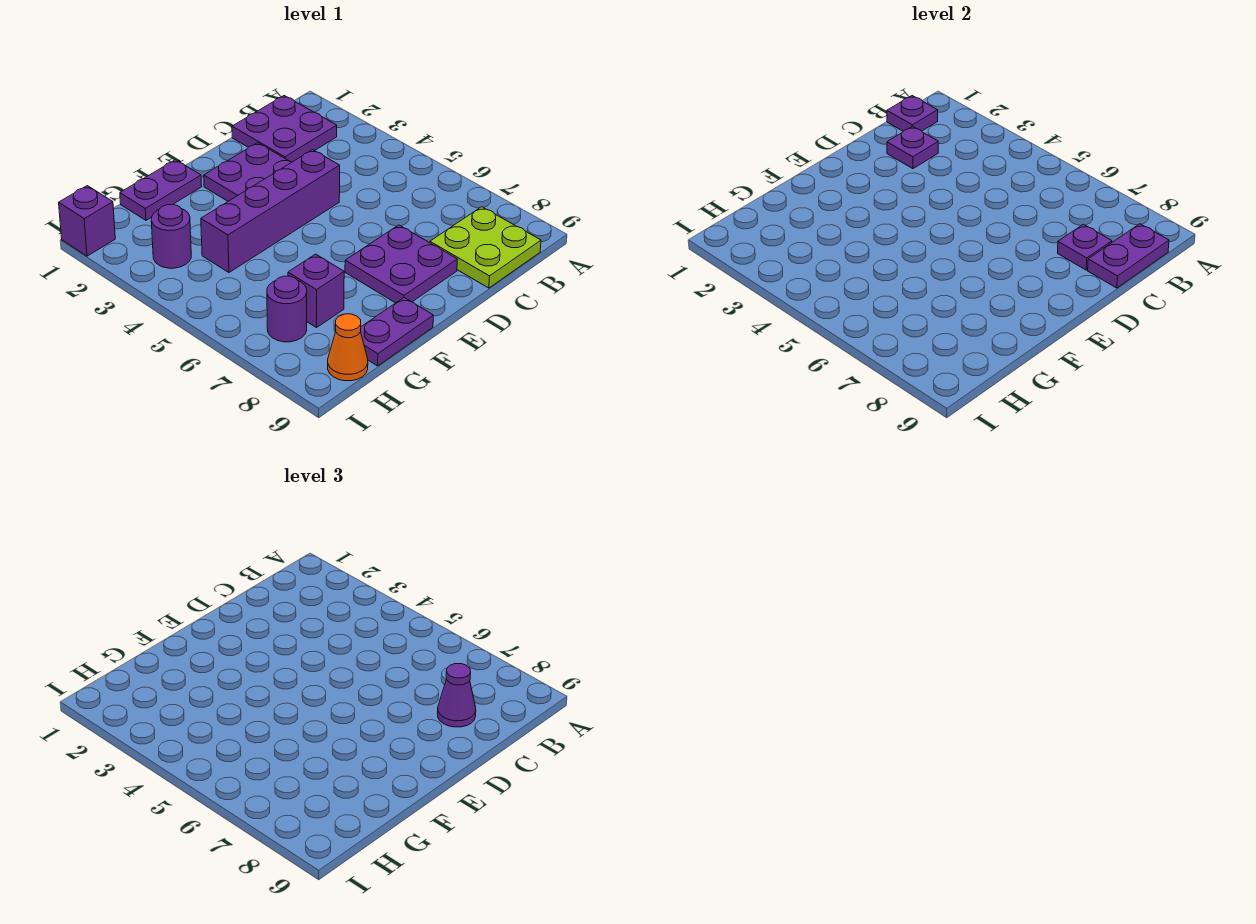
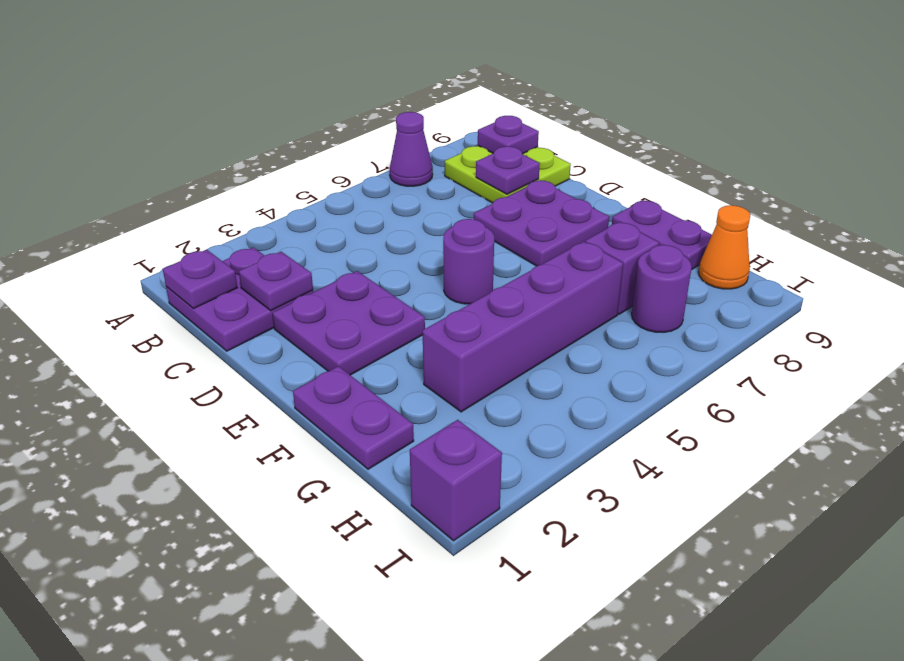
purple plate B9:C9 level 2 -> purple plate B9 level 2
purple cone C8 level 3 -> purple cone A7 level 1
purple brick D4:G4 level 1 -> purple brick G3:G6 level 1
purple round brick H3 level 1 -> purple round brick E5 level 1

